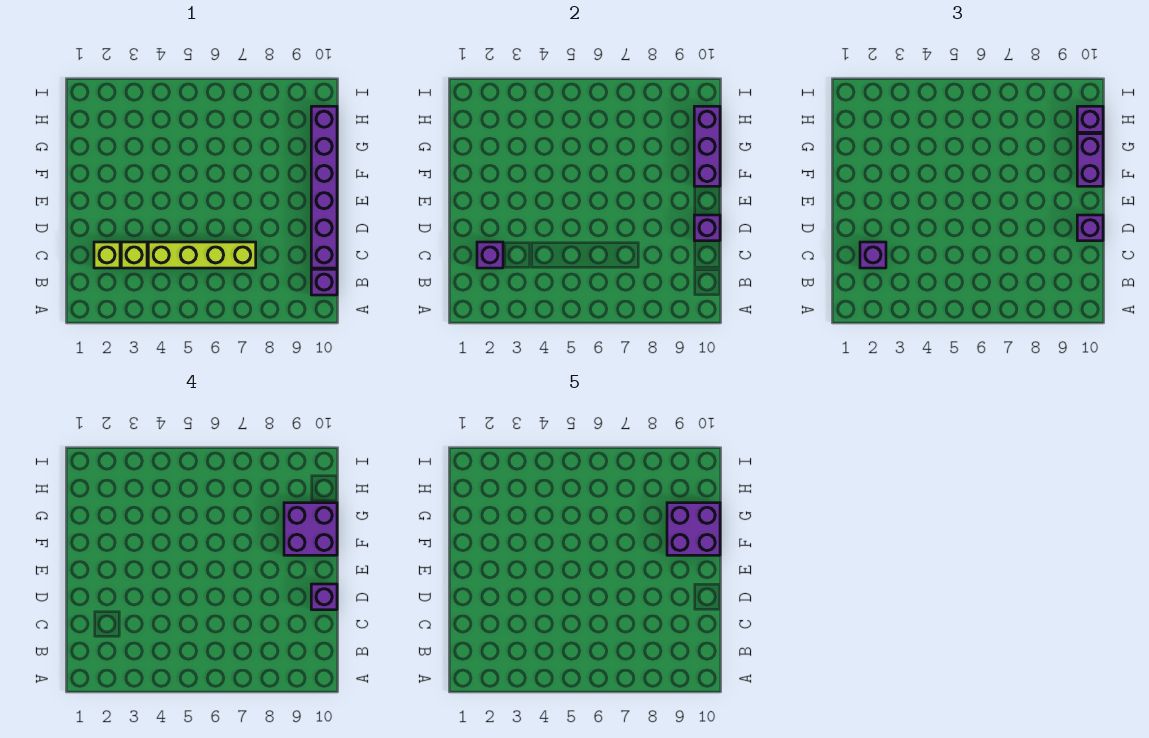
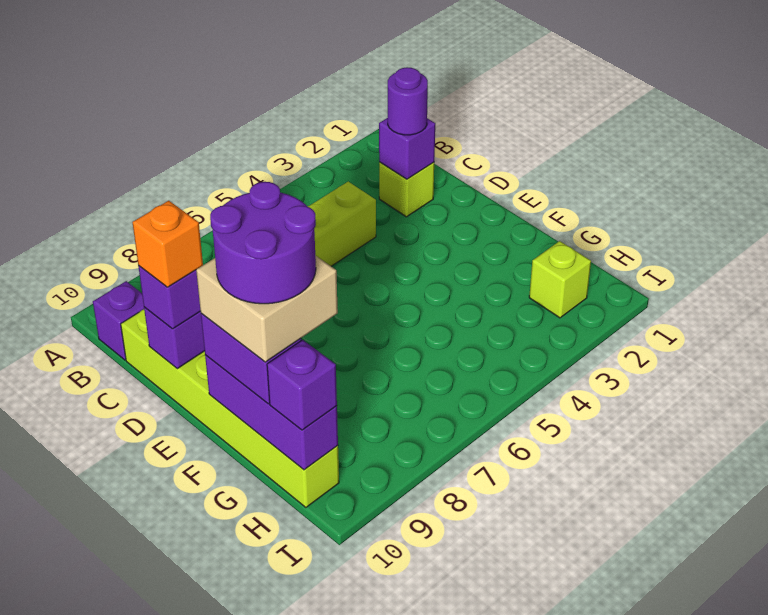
purple brick C2 level 3 -> purple round brick C2 level 3
lime brick C3 level 1 -> lime brick H2 level 1
purple brick C10:H10 level 1 -> lime brick C10:H10 level 1
purple brick D10 level 4 -> orange brick D10 level 4
purple brick F9:G10 level 4 -> tan brick F9:G10 level 4
purple brick F9:G10 level 5 -> purple round brick F9:G10 level 5

